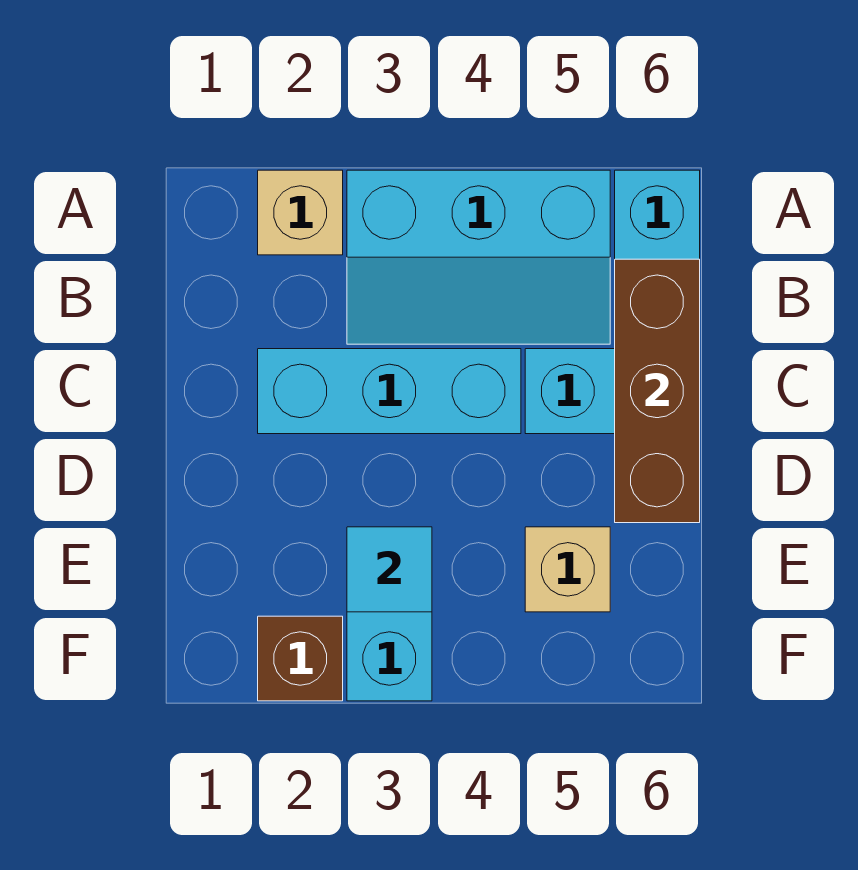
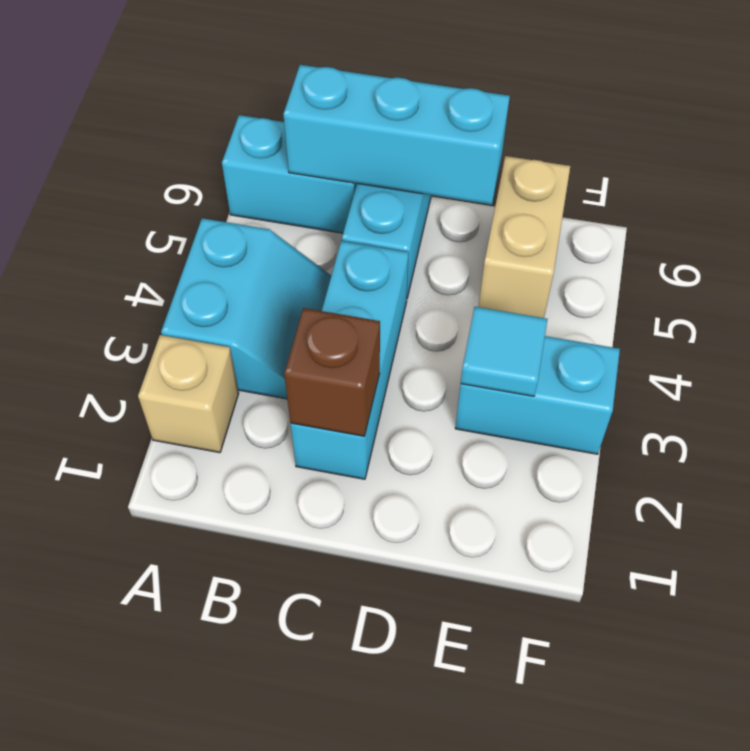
cyan slope A3:B5 level 1 top A -> cyan slope A3:B4 level 1 top A
brown brick B6:D6 level 2 -> cyan brick B6:D6 level 2
tan brick E5 level 1 -> tan brick E5:E6 level 1
brown brick F2 level 1 -> brown brick C2 level 2

